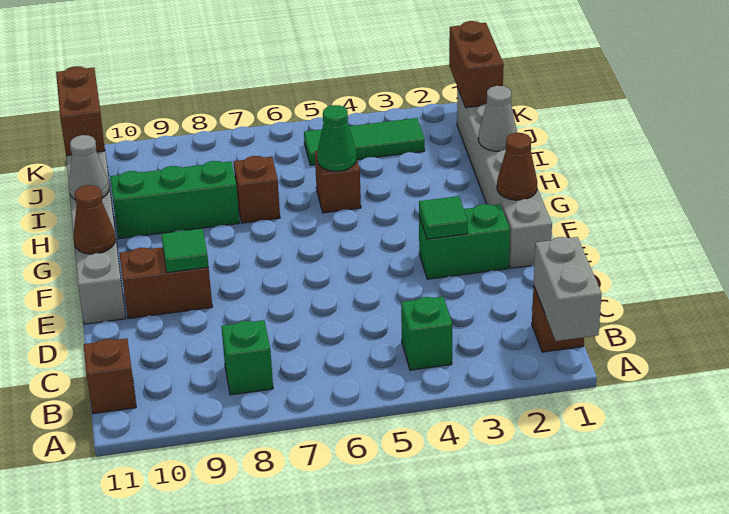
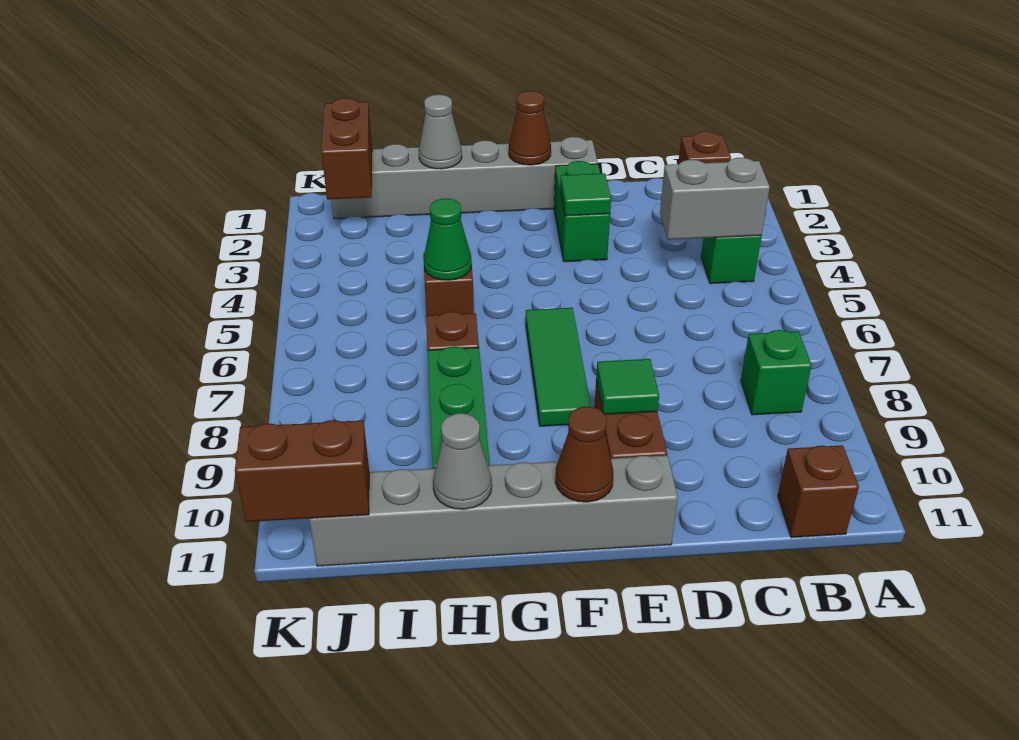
grey brick A1:B1 level 2 -> grey brick B4:C4 level 2
brown brick J1:K1 level 2 -> brown brick J1:J2 level 2
green tile J3:J5 level 1 -> green tile F6:F8 level 1

